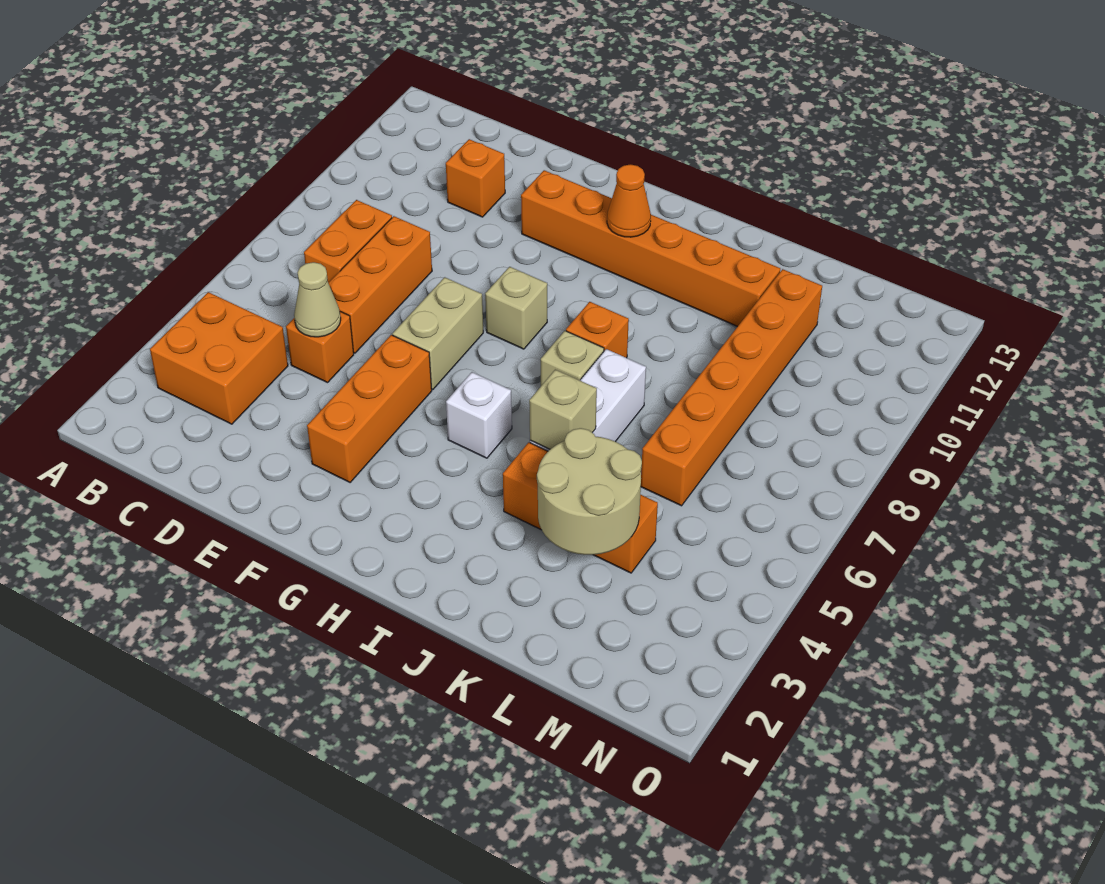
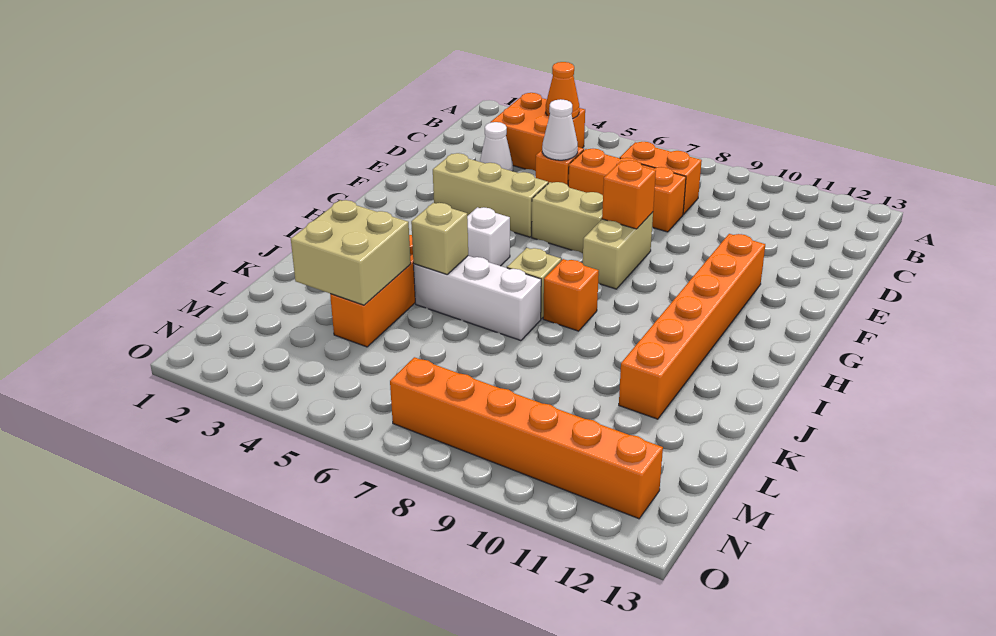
none -> white cone D3 level 1
tan cone D5 level 2 -> white cone D5 level 2
orange brick D11 level 1 -> orange brick F8 level 2
orange brick F3:F5 level 1 -> tan brick F3:F5 level 1
tan brick G8 level 1 -> tan brick F8:G8 level 1
orange cone H11 level 2 -> orange cone B4 level 2
tan round brick K3:L4 level 2 -> tan brick K3:L4 level 2
orange brick L6:L11 level 1 -> orange brick N7:N12 level 1

